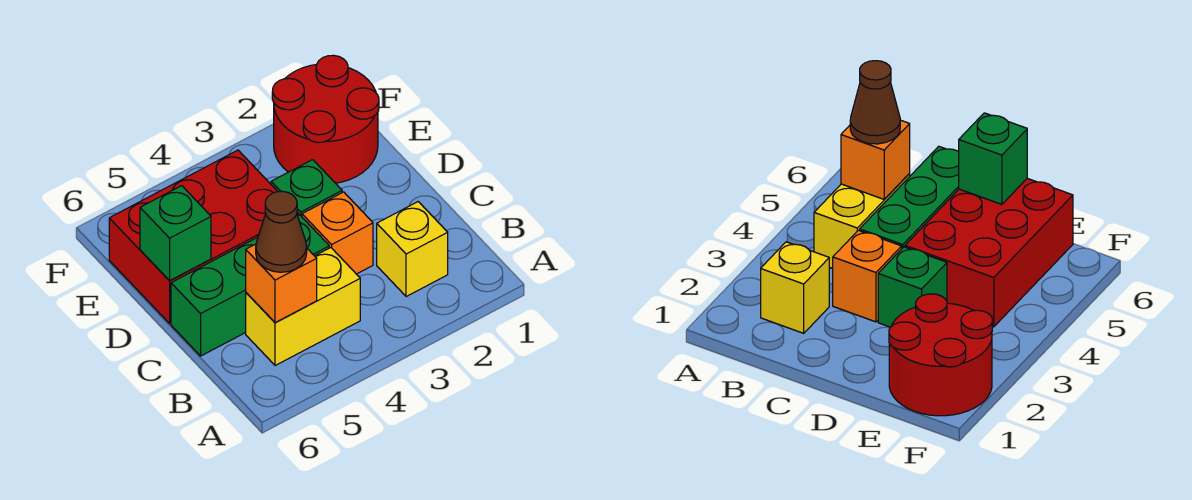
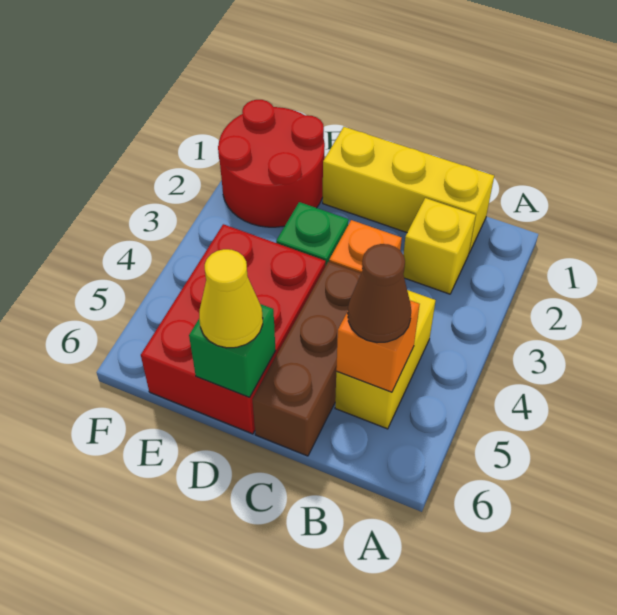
none -> yellow brick B1:D1 level 1
green brick C4:C6 level 1 -> brown brick C4:C6 level 1
none -> yellow cone D6 level 3

